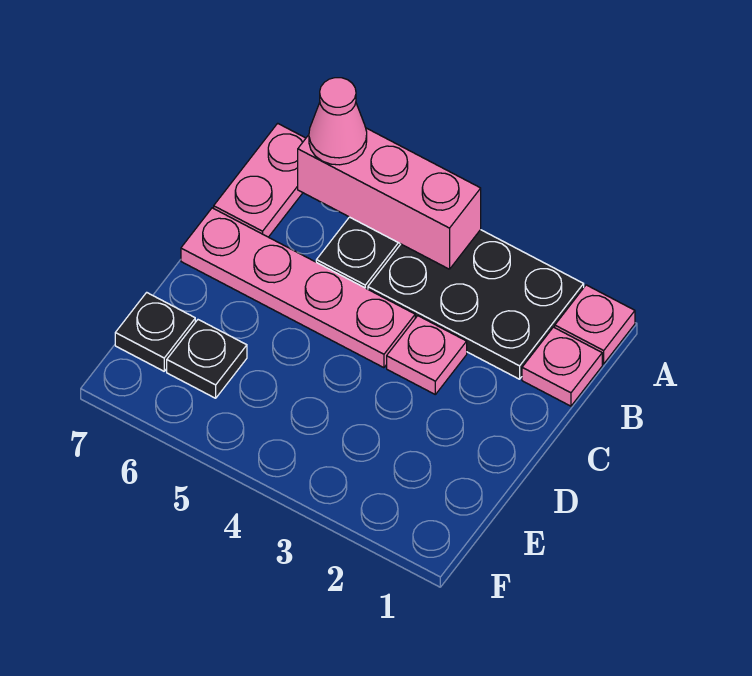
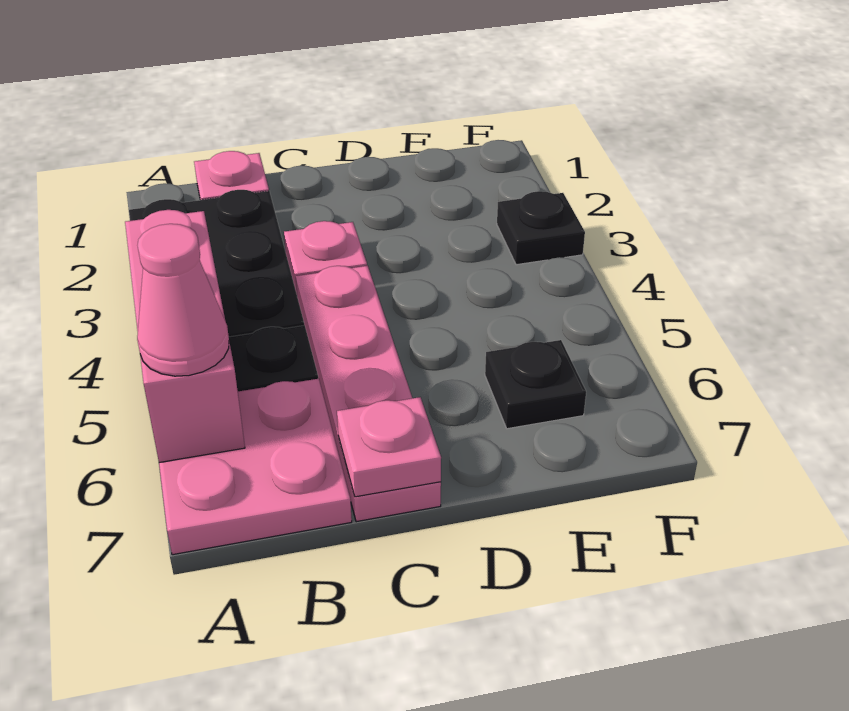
pink plate A1 level 1 -> pink plate C7 level 2
pink plate A7:B7 level 1 -> pink plate A6:B7 level 1
black plate E7 level 1 -> black plate F3 level 1

